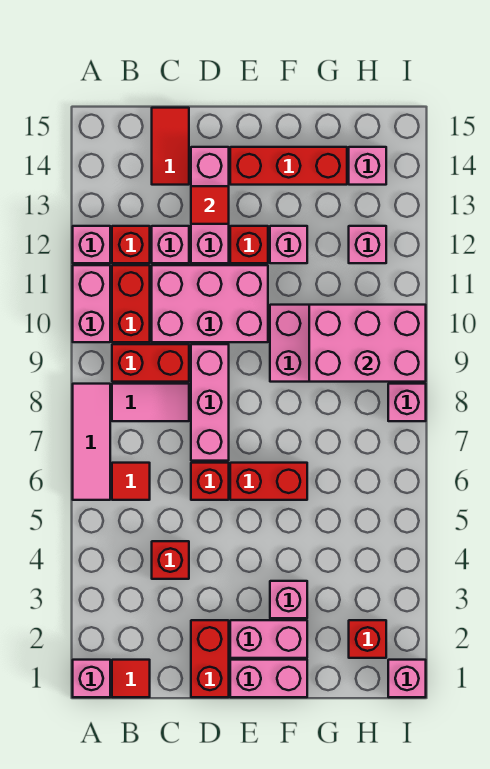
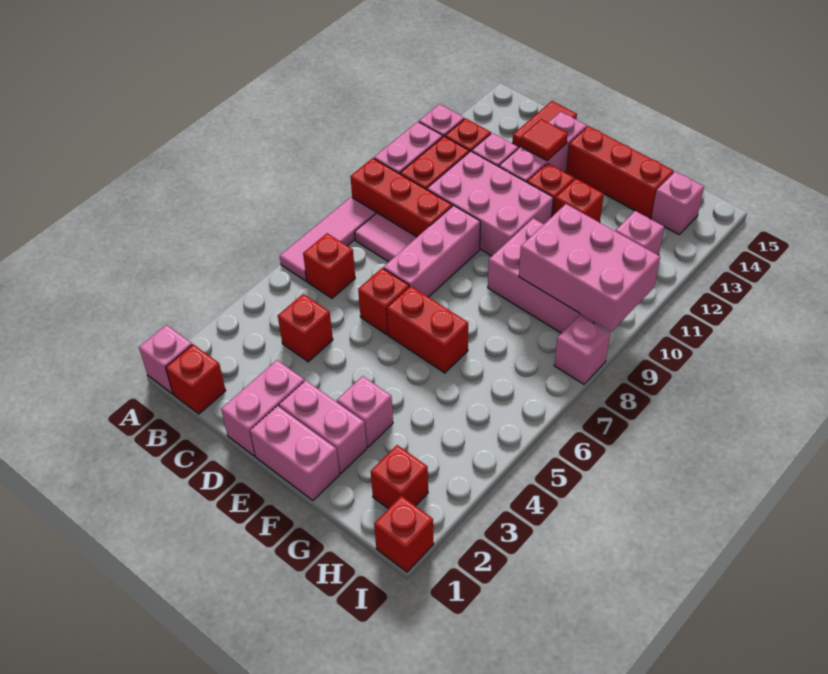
red tile B1 level 1 -> red brick B1 level 1
red tile B6 level 1 -> red brick B6 level 1
red brick B9:C9 level 1 -> red brick A9:C9 level 1
red brick D1:D2 level 1 -> pink brick D1:D2 level 1
pink brick F12 level 1 -> red brick F12 level 1
pink brick I1 level 1 -> red brick I1 level 1

